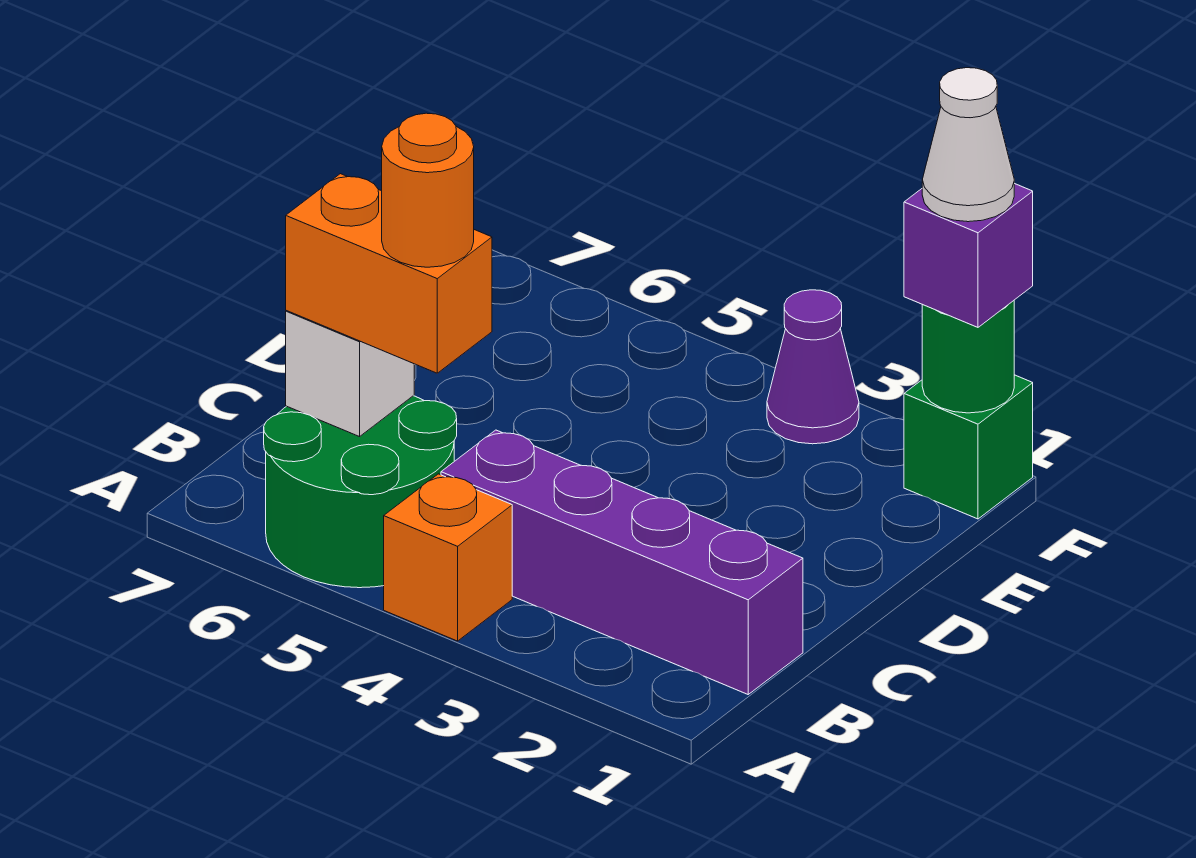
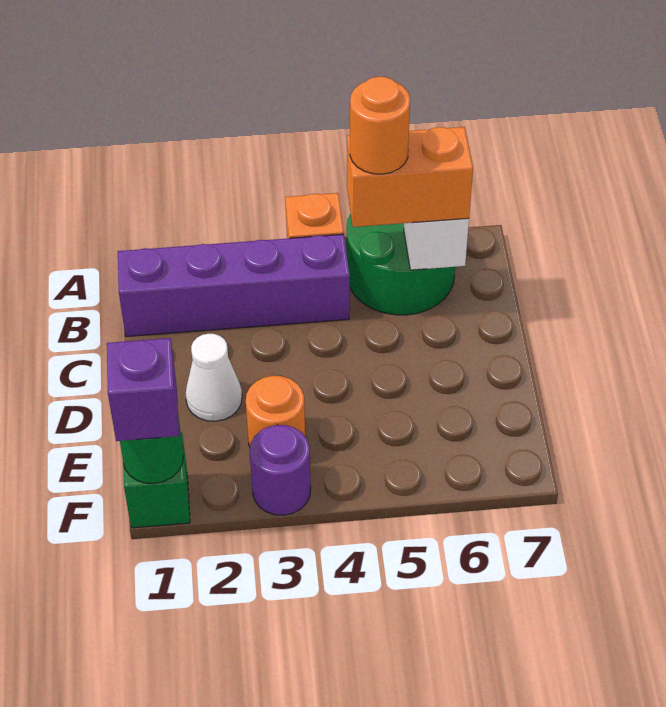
none -> orange round brick E3 level 1
white cone F1 level 4 -> white cone D2 level 1
purple cone F3 level 1 -> purple round brick F3 level 1

